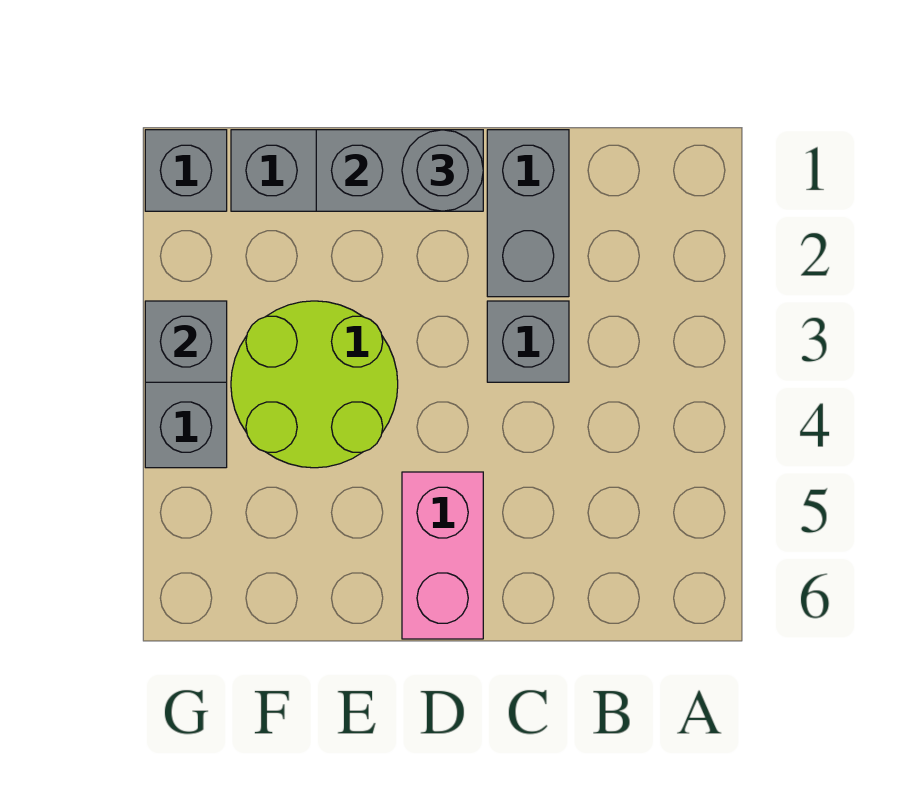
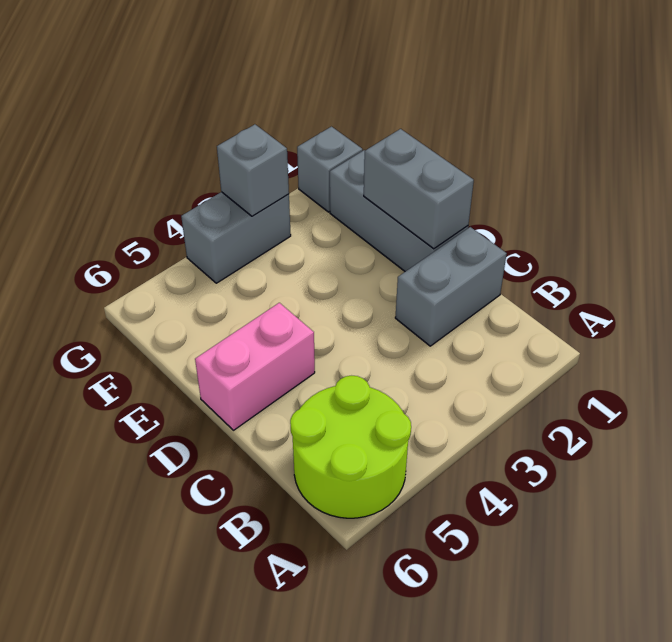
grey brick C3 level 1 -> none
grey round brick D1 level 3 -> none
lime round brick E3:F4 level 1 -> lime round brick A5:B6 level 1

